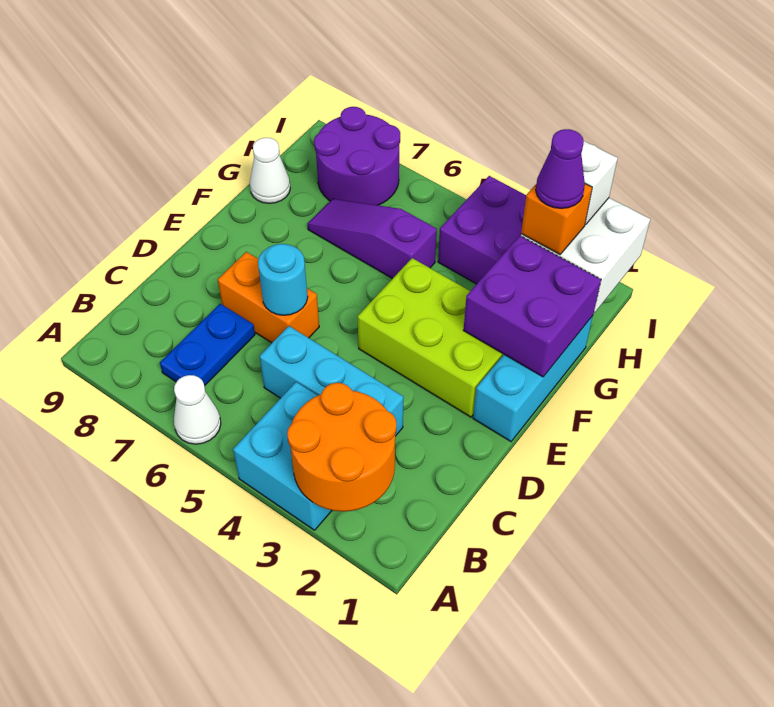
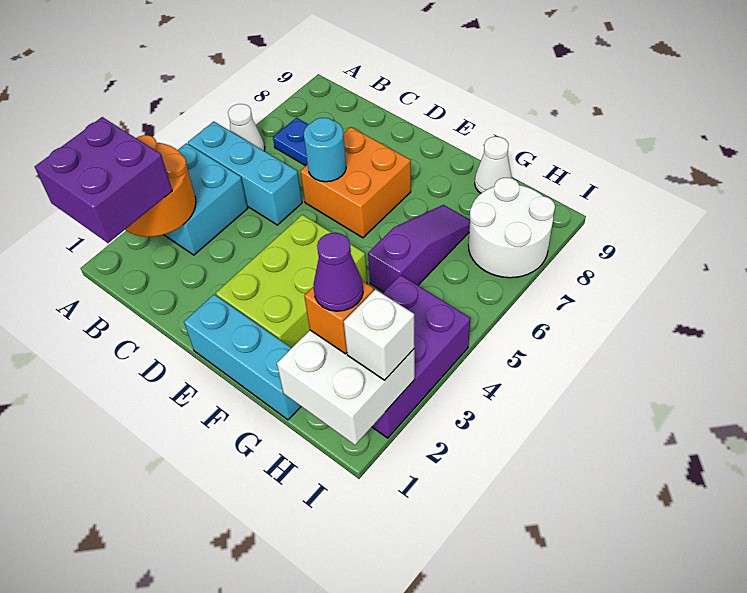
cyan brick C3:C5 level 1 -> cyan brick A5:C5 level 1
orange brick D6:D7 level 1 -> orange brick D6:E7 level 1
purple brick F1:G2 level 2 -> purple brick A1:B2 level 3
purple round brick H7:I8 level 1 -> white round brick H7:I8 level 1

